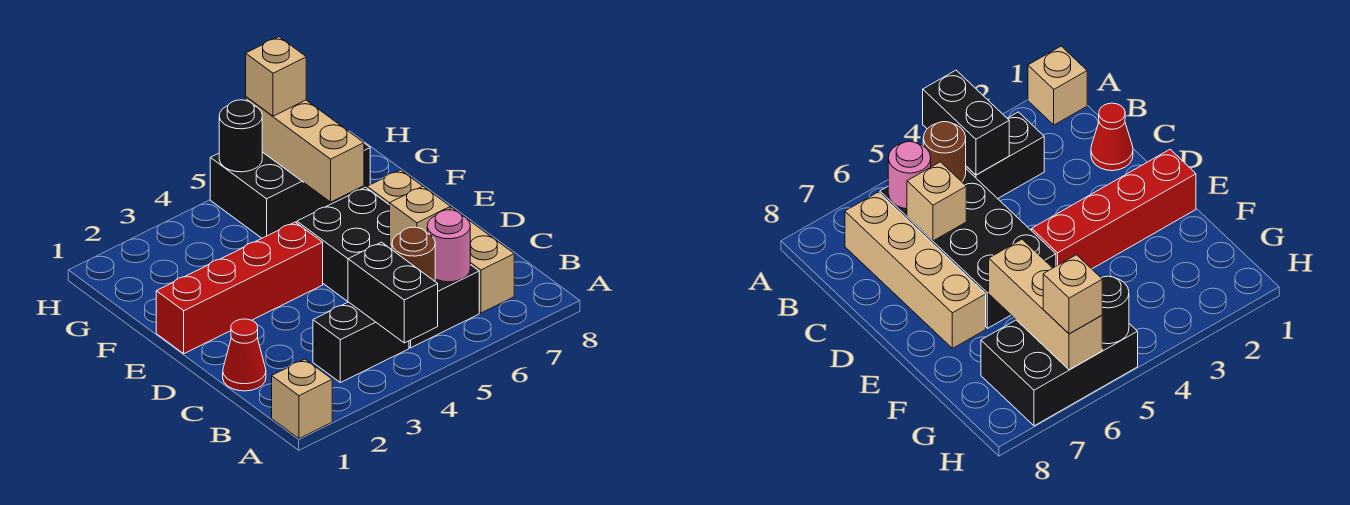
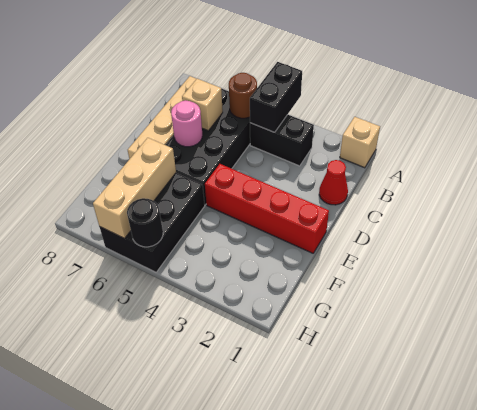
pink round brick B6 level 2 -> pink round brick D6 level 2
black brick G5:H7 level 1 -> black brick F5:H6 level 1
tan brick H6 level 3 -> none

